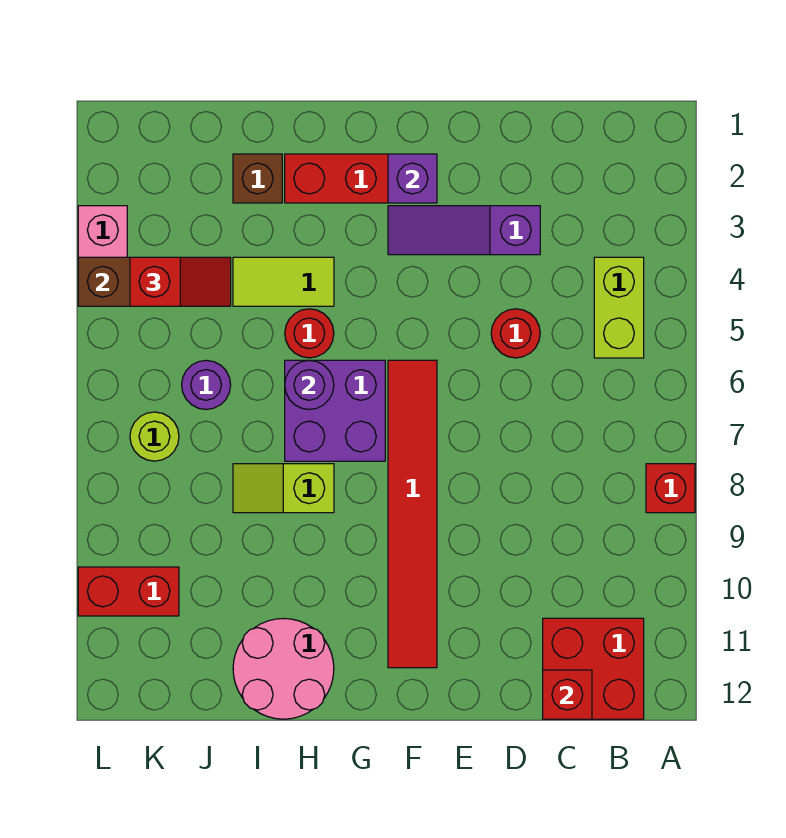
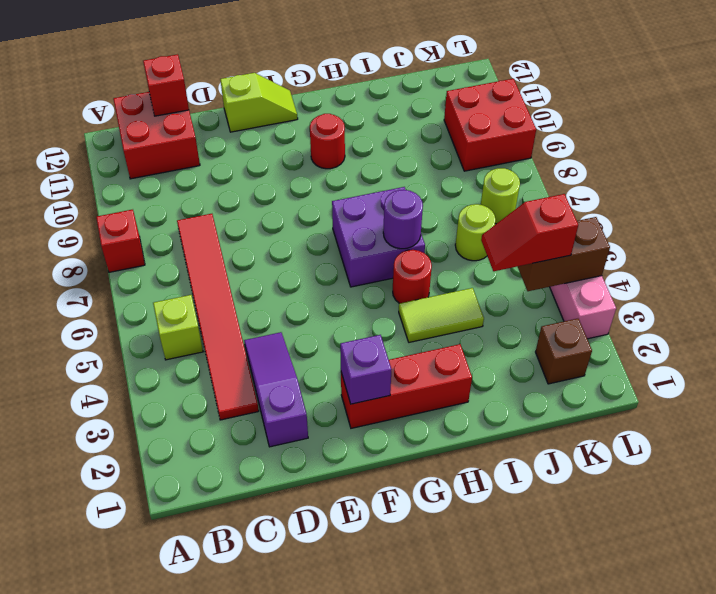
lime brick B4:B5 level 1 -> lime brick B5 level 1
purple slope D3:F3 level 1 top D -> purple slope D2:D4 level 1 top 2
red round brick D5 level 1 -> red round brick G10 level 1
red tile F6:F11 level 1 -> red tile C3:C8 level 1
lime slope H8:I8 level 1 top H -> lime slope E12:F12 level 1 top E
pink round brick H11:I12 level 1 -> none
brown brick I2 level 1 -> brown brick K2 level 1
purple round brick J6 level 1 -> lime round brick J6 level 1
red brick K10:L10 level 1 -> red brick K9:L10 level 1

